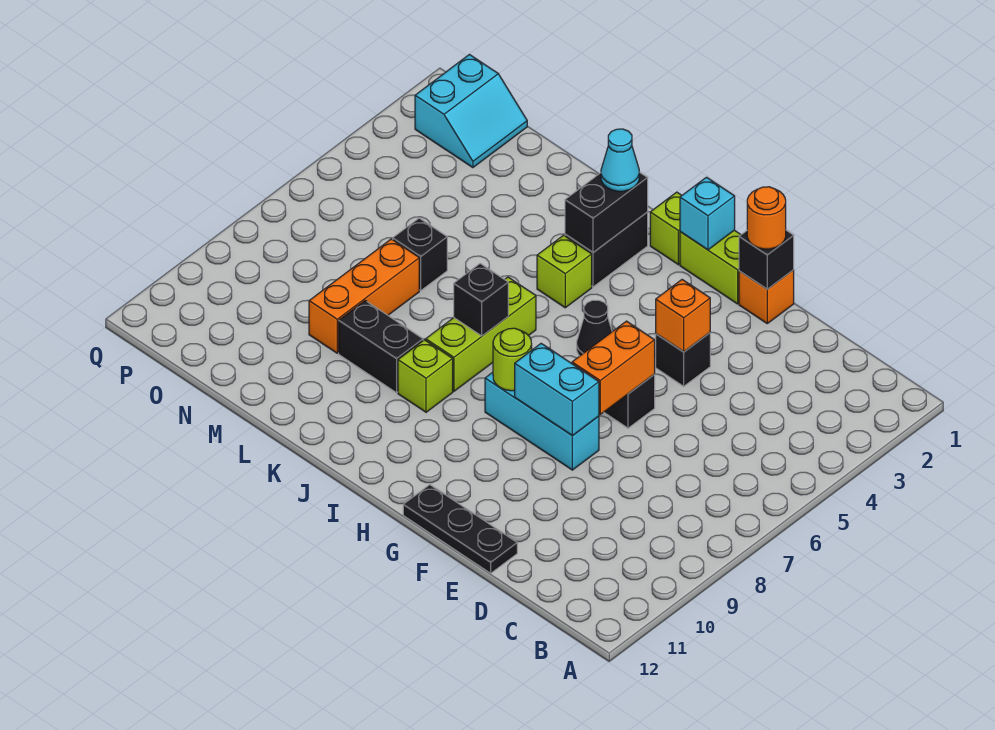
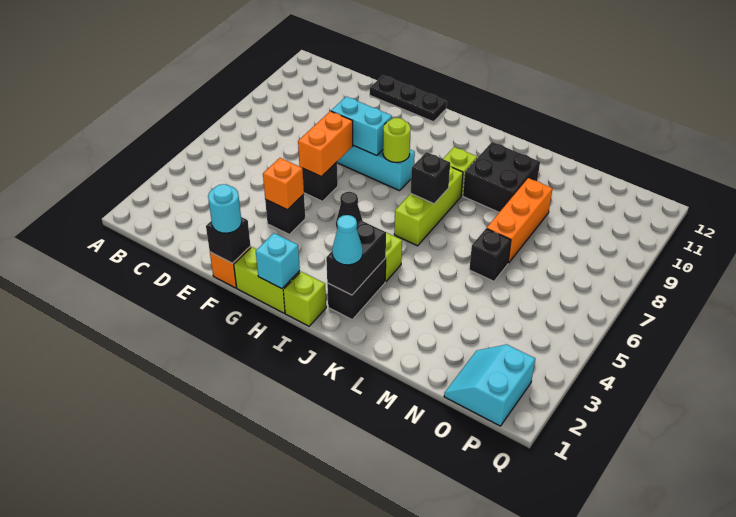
orange round brick F1 level 3 -> cyan round brick F1 level 3
black brick K9:L9 level 1 -> black brick K9:L10 level 1

